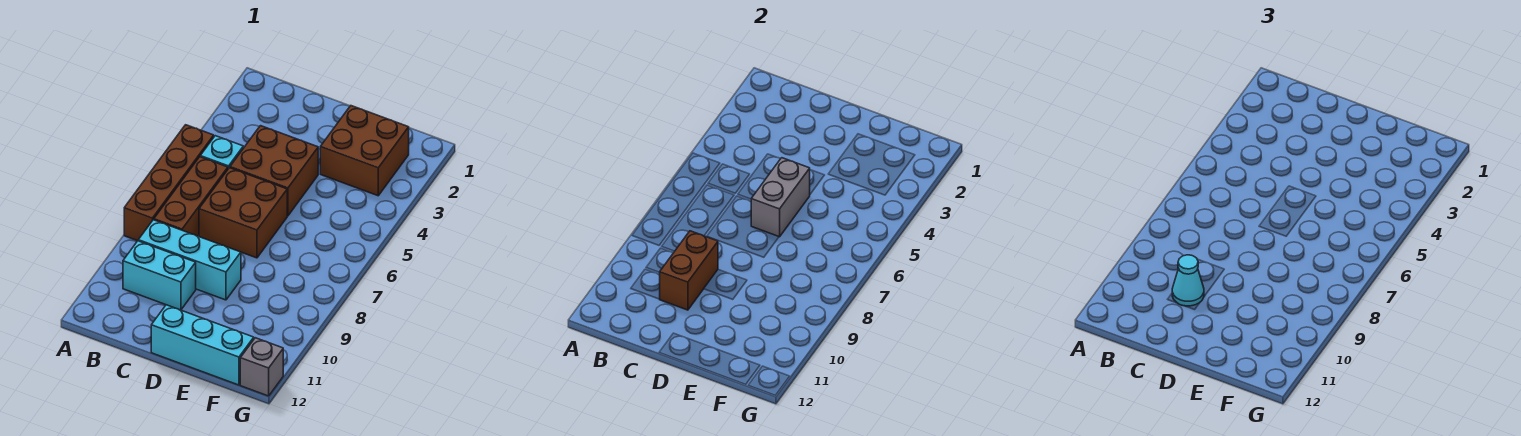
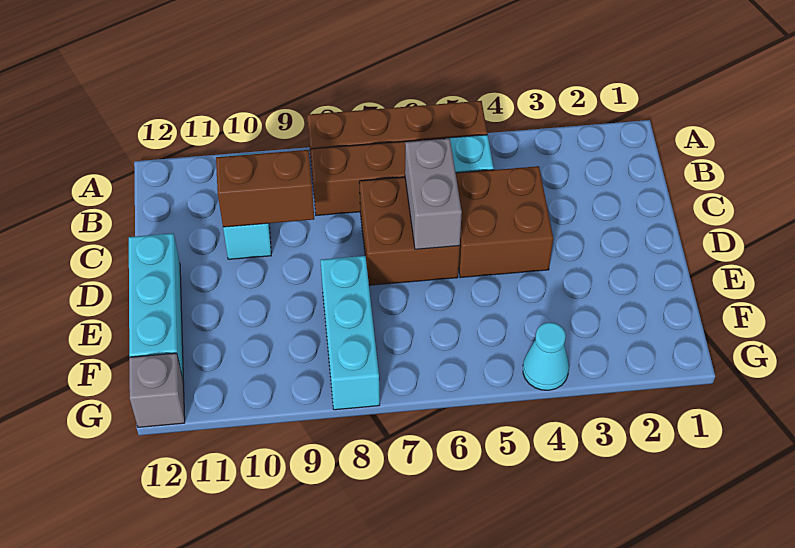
cyan brick B9:D9 level 1 -> cyan brick E8:G8 level 1
cyan cone C10 level 3 -> cyan cone G4 level 1
grey brick D5:D6 level 2 -> grey brick C6:D6 level 2
brown brick E2:F3 level 1 -> none

